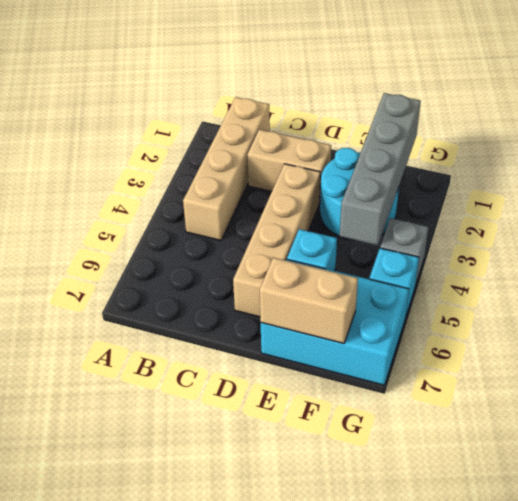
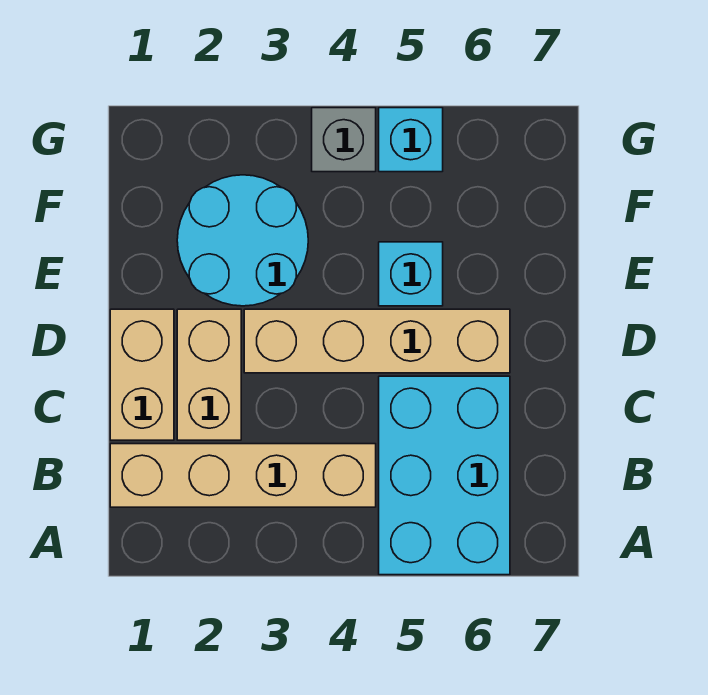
cyan brick E6:G7 level 1 -> cyan brick A5:C6 level 1
tan brick E7:F7 level 2 -> tan brick C1:D1 level 1
grey brick F1:F4 level 2 -> none

